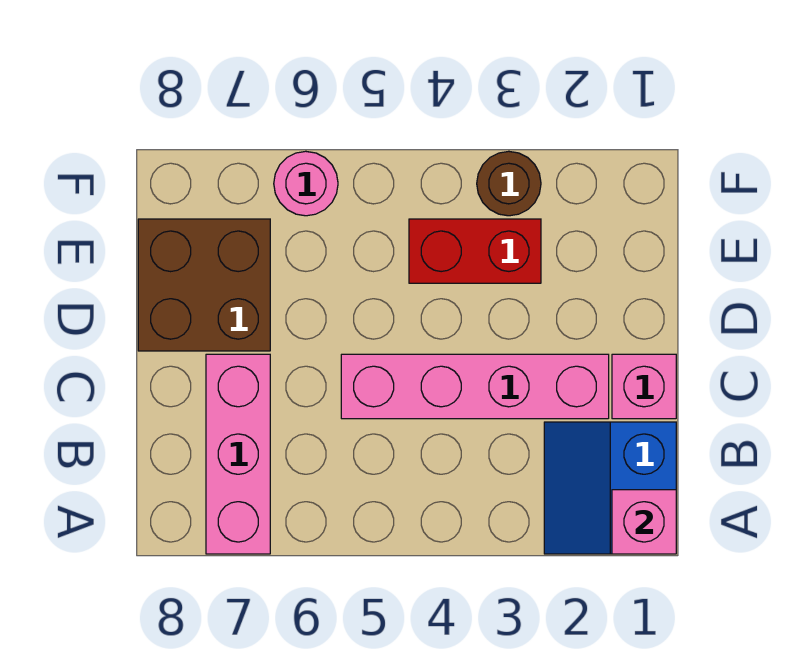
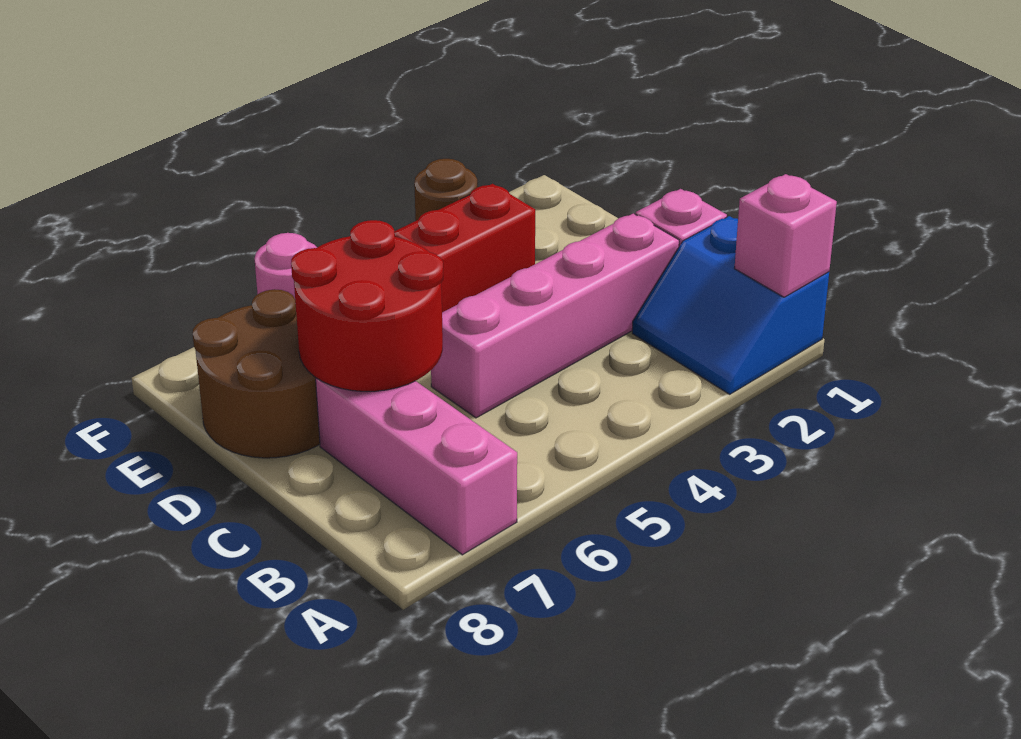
none -> red round brick C6:D7 level 2
brown brick D7:E8 level 1 -> brown round brick D7:E8 level 1

